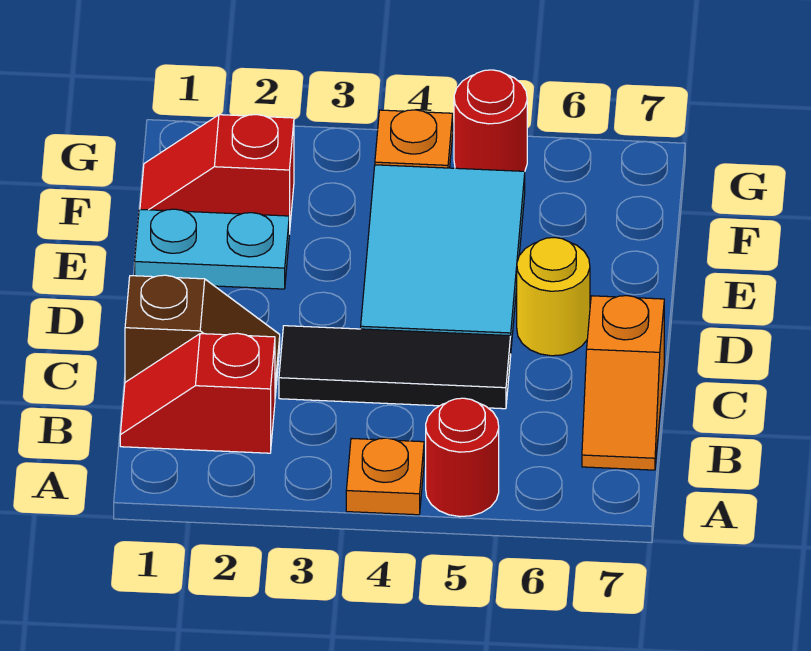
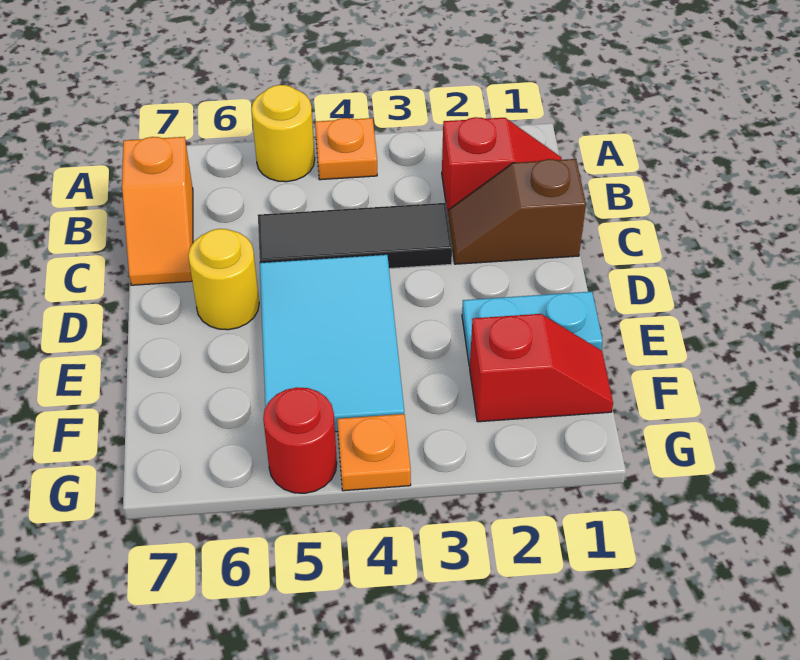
red round brick A5 level 1 -> yellow round brick A5 level 1
orange slope B7:C7 level 1 top C -> orange slope B7:C7 level 1 top B

